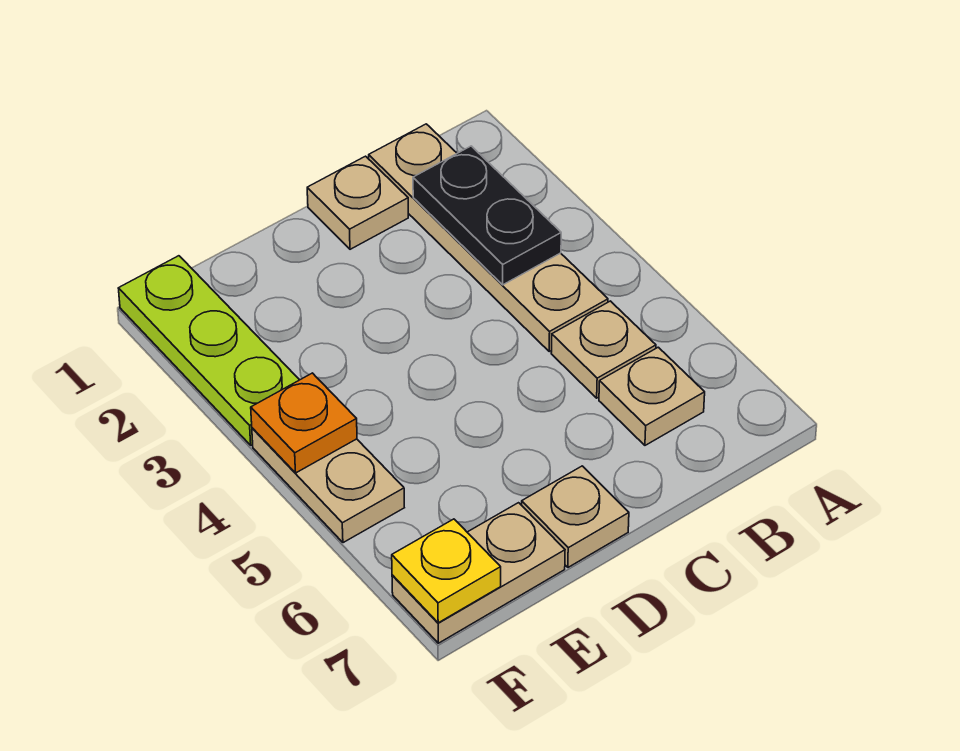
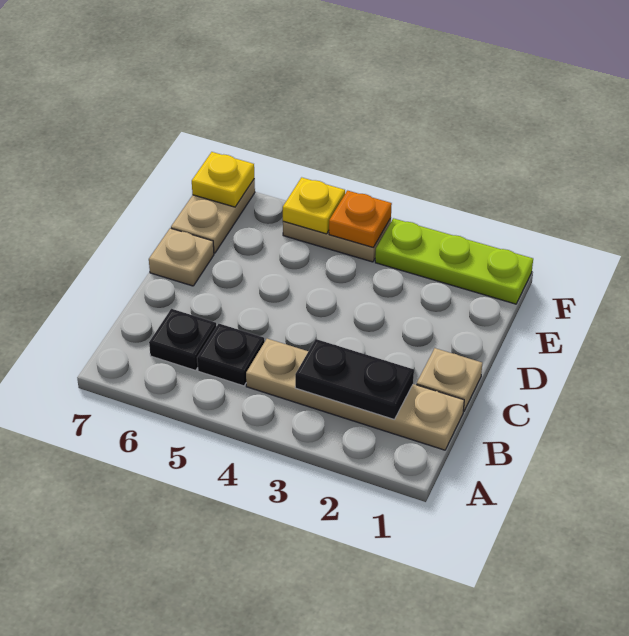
tan plate B5 level 1 -> black plate B5 level 1
tan plate B6 level 1 -> black plate B6 level 1
none -> yellow plate F5 level 2

